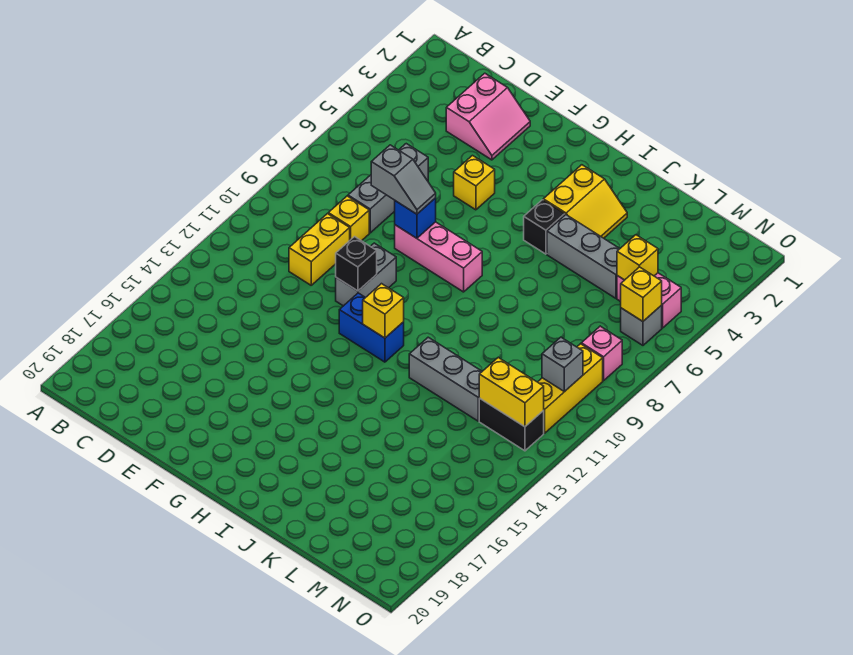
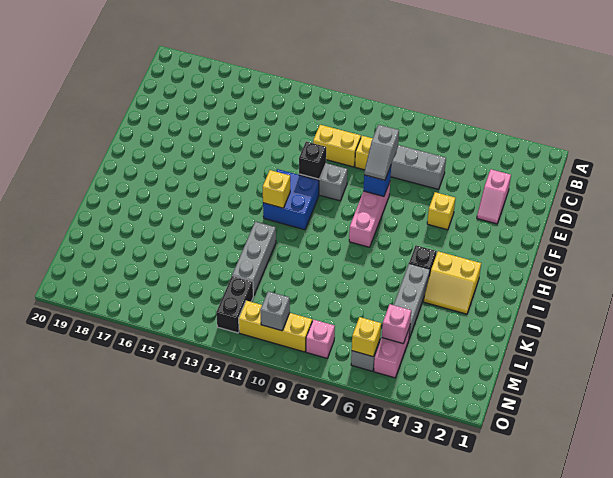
pink slope D2:E3 level 1 top D -> pink slope D3:E3 level 1 top D
blue brick G12:H12 level 1 -> blue brick G11:H12 level 1
yellow brick M5 level 2 -> pink brick M5 level 2
yellow brick M12:N12 level 2 -> none

